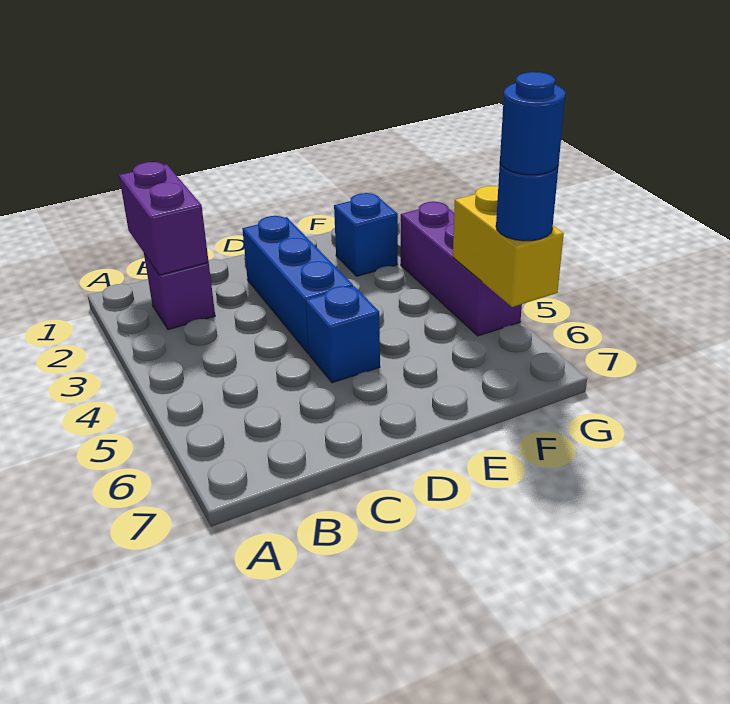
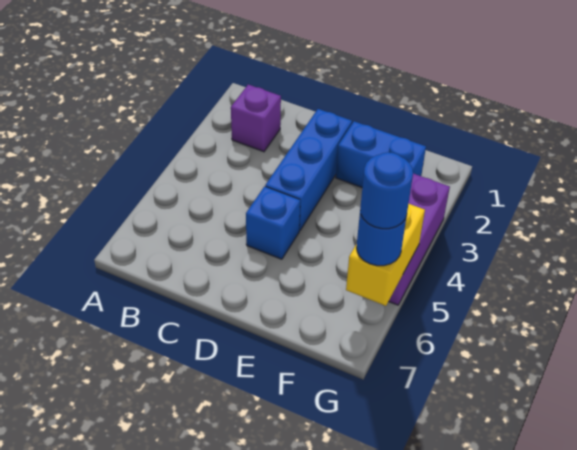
purple brick B1:B2 level 2 -> none
blue brick F2 level 1 -> blue brick E2:F2 level 1

